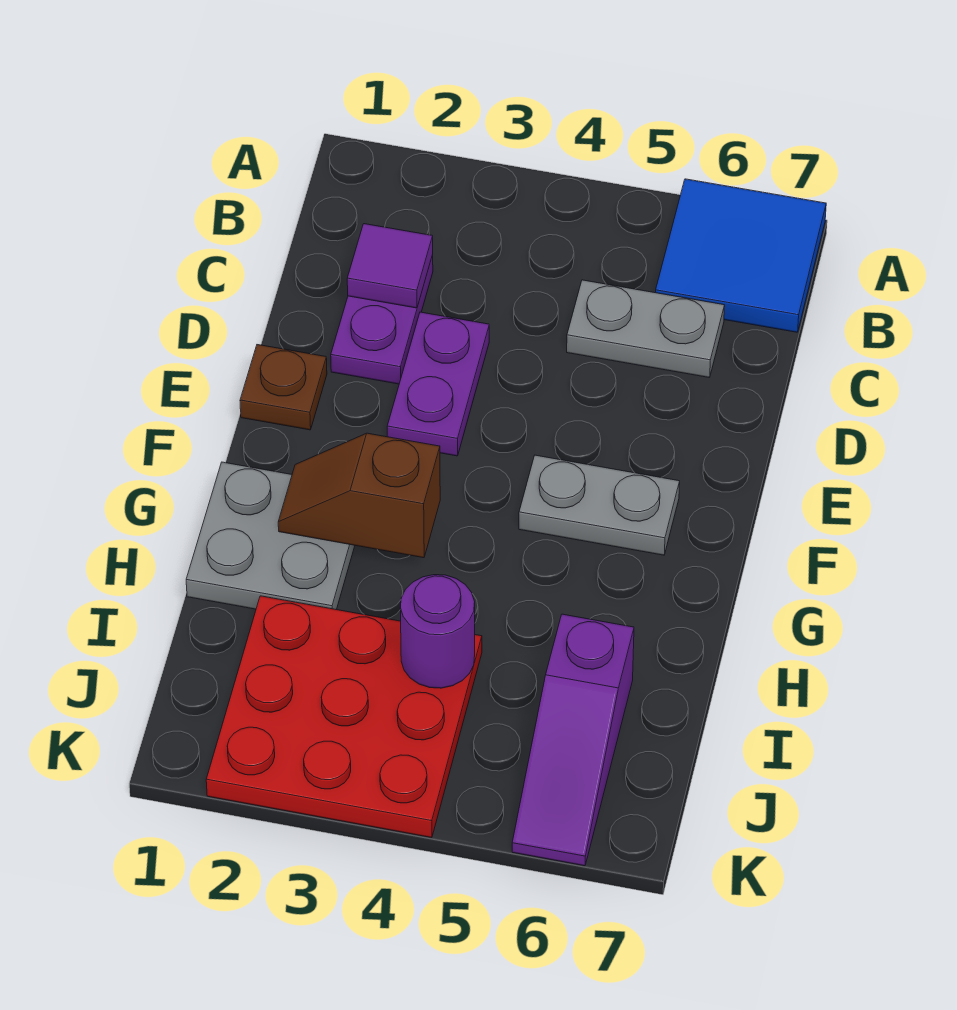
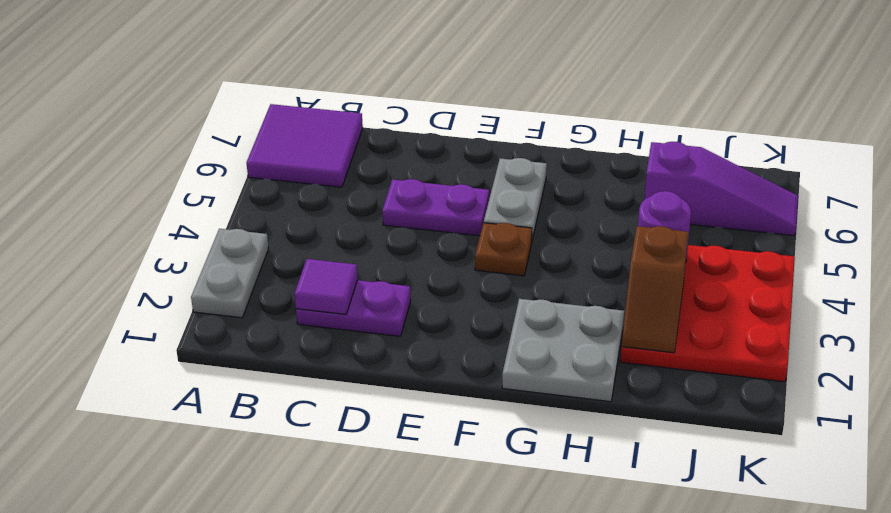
blue tile A6:B7 level 1 -> purple tile A6:B7 level 1
grey plate C5:C6 level 1 -> grey plate A2:A3 level 1
purple plate D3:E3 level 1 -> purple plate D5:E5 level 1
brown plate E1 level 1 -> brown plate F4 level 1
brown slope G2:G3 level 2 top 3 -> brown slope I2:I3 level 2 top 3

